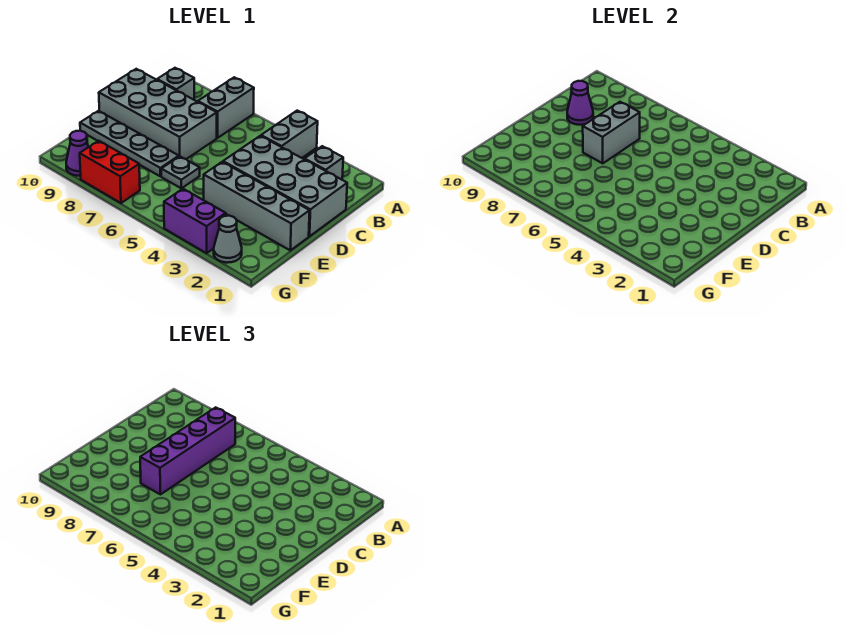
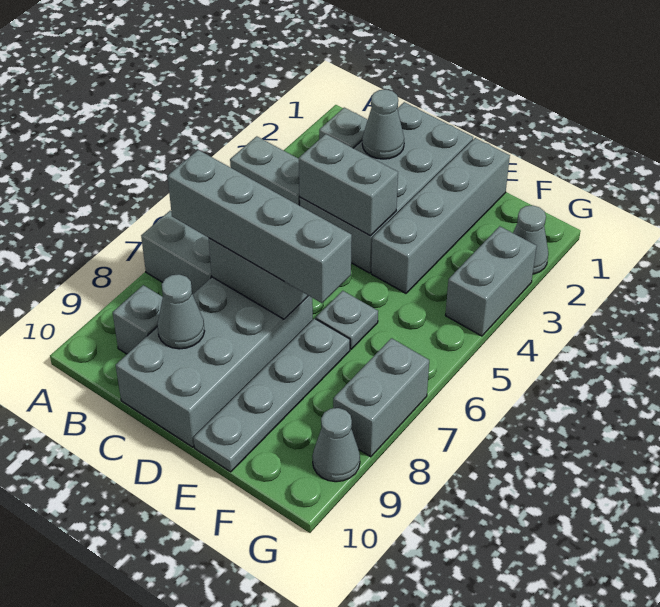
purple brick B7:E7 level 3 -> grey brick B7:E7 level 3
none -> grey cone C2 level 2
none -> grey brick C4:D4 level 2
purple cone C9 level 2 -> grey cone C9 level 2
purple brick G3:G4 level 1 -> grey brick G3:G4 level 1
red brick G7:G8 level 1 -> grey brick G7:G8 level 1
purple cone G9 level 1 -> grey cone G9 level 1

